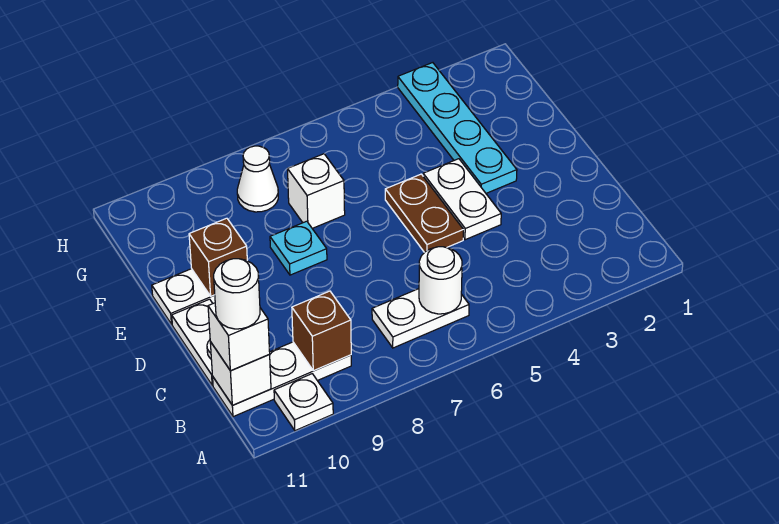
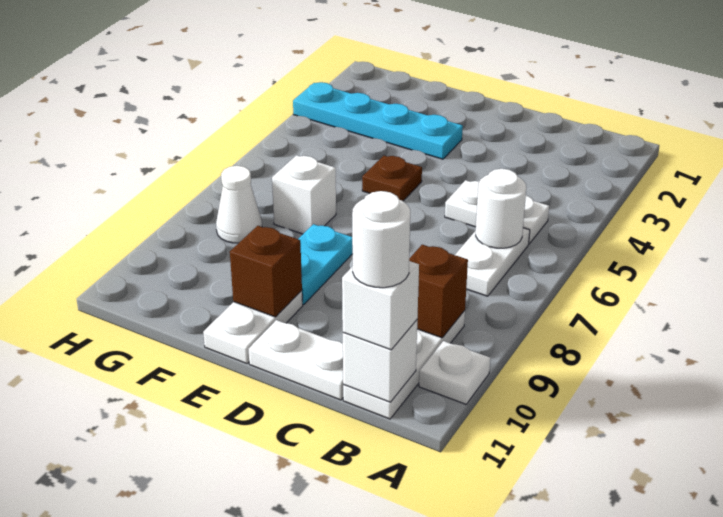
white plate D4:E4 level 1 -> white plate B5:C5 level 1
brown plate D5:E5 level 1 -> brown plate E5 level 1
cyan plate E8 level 1 -> cyan plate E8:E9 level 1

